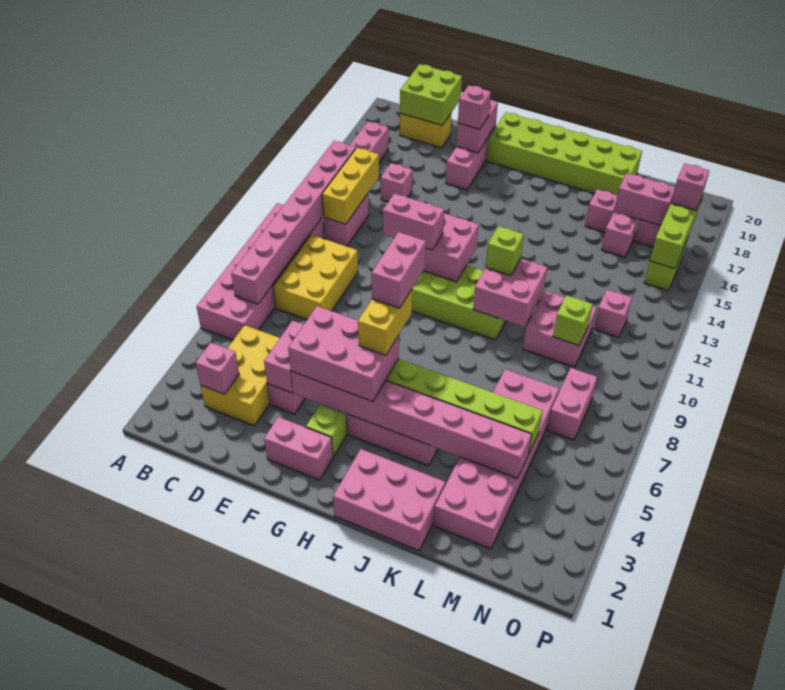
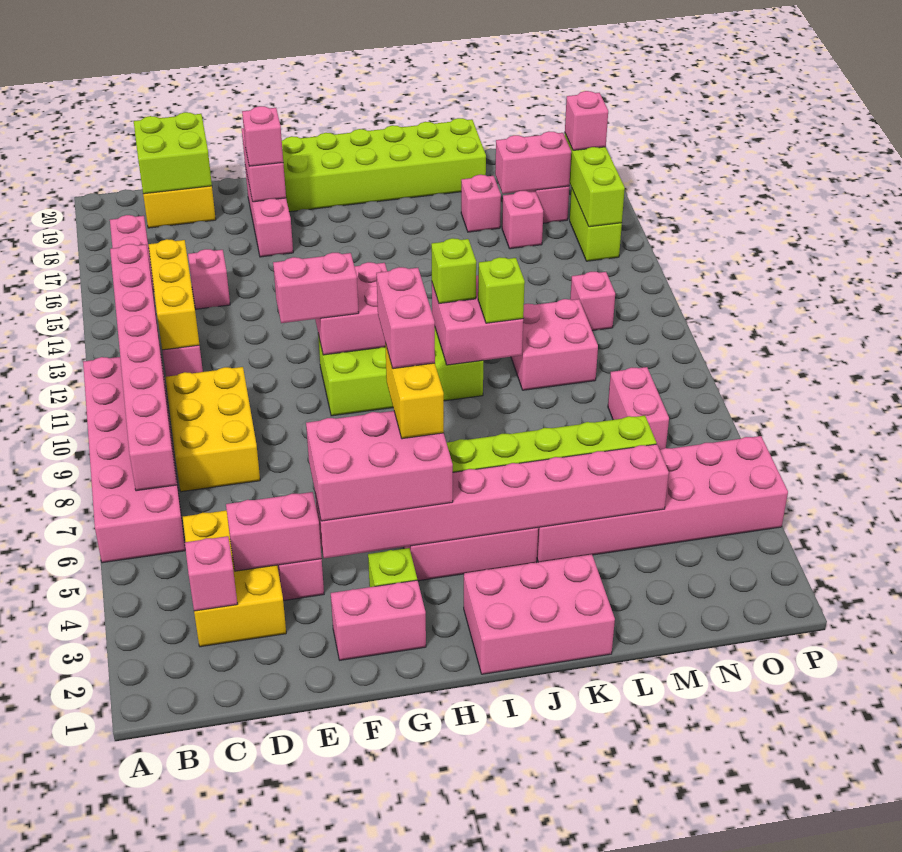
pink brick E4:E5 level 2 -> pink brick D4:E4 level 2
pink brick L2:M7 level 1 -> pink brick K4:P5 level 1
lime brick M10 level 2 -> lime brick K10 level 3

